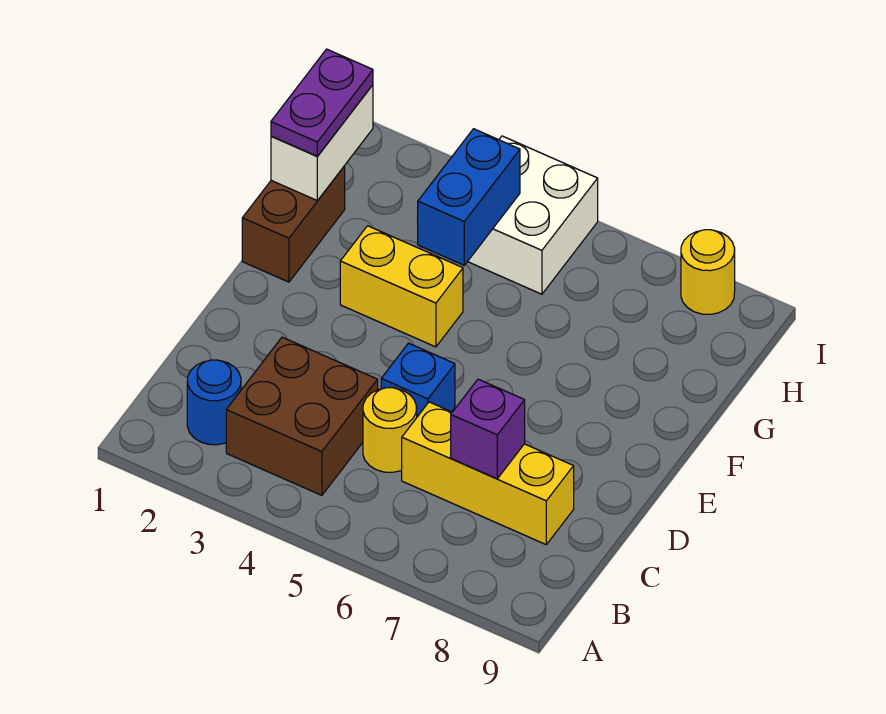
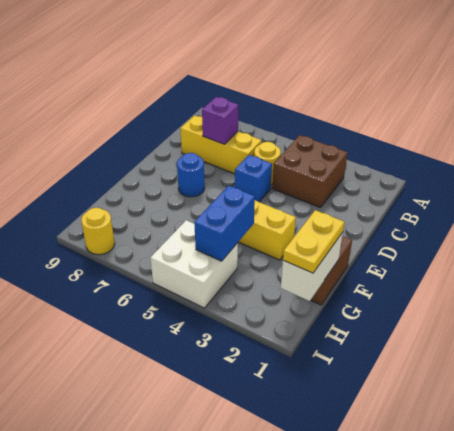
blue round brick B2 level 1 -> blue round brick E7 level 1
purple plate G1:H1 level 3 -> yellow plate G1:H1 level 3

